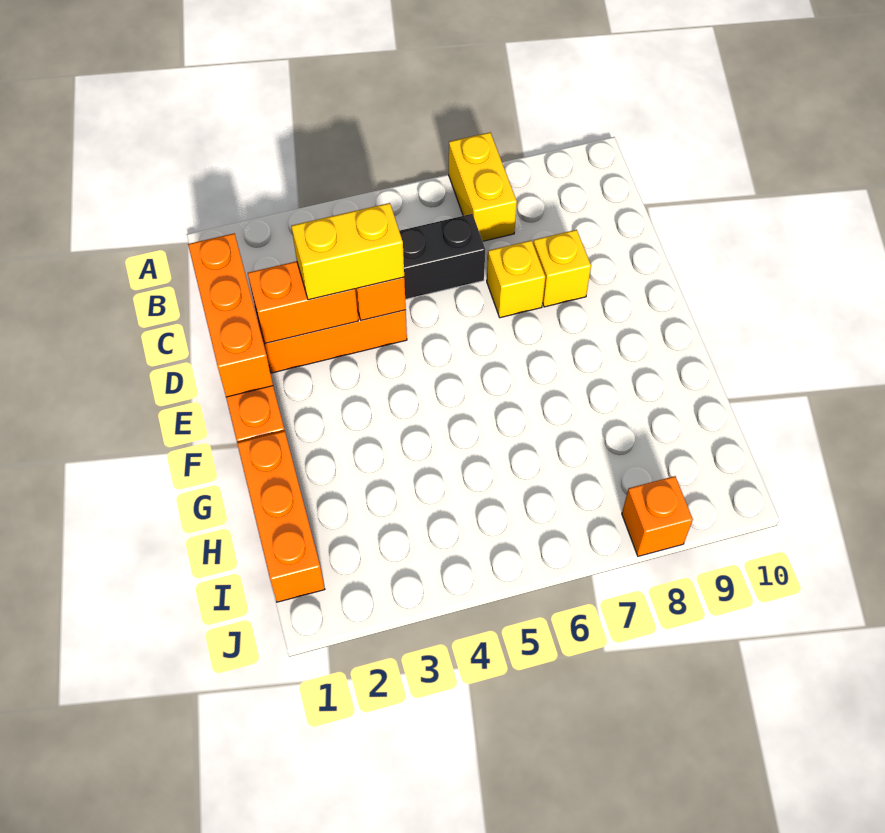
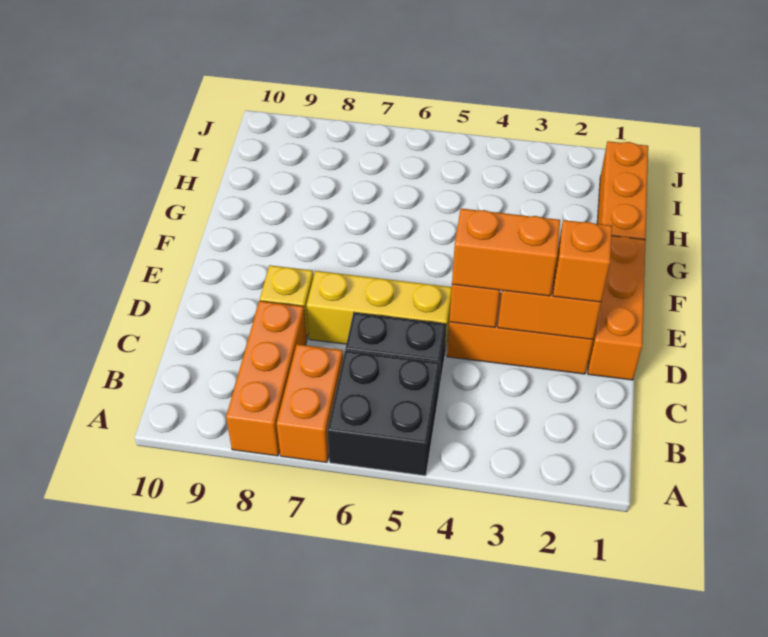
none -> black brick A5:B6 level 1
yellow brick A7:B7 level 1 -> orange brick A7:B7 level 1
orange brick C1:E1 level 2 -> orange brick A8:C8 level 1
yellow brick D3:D4 level 3 -> orange brick D3:D4 level 3
yellow brick D7 level 1 -> yellow brick D5:D7 level 1
orange brick J8 level 1 -> orange brick D2 level 3

